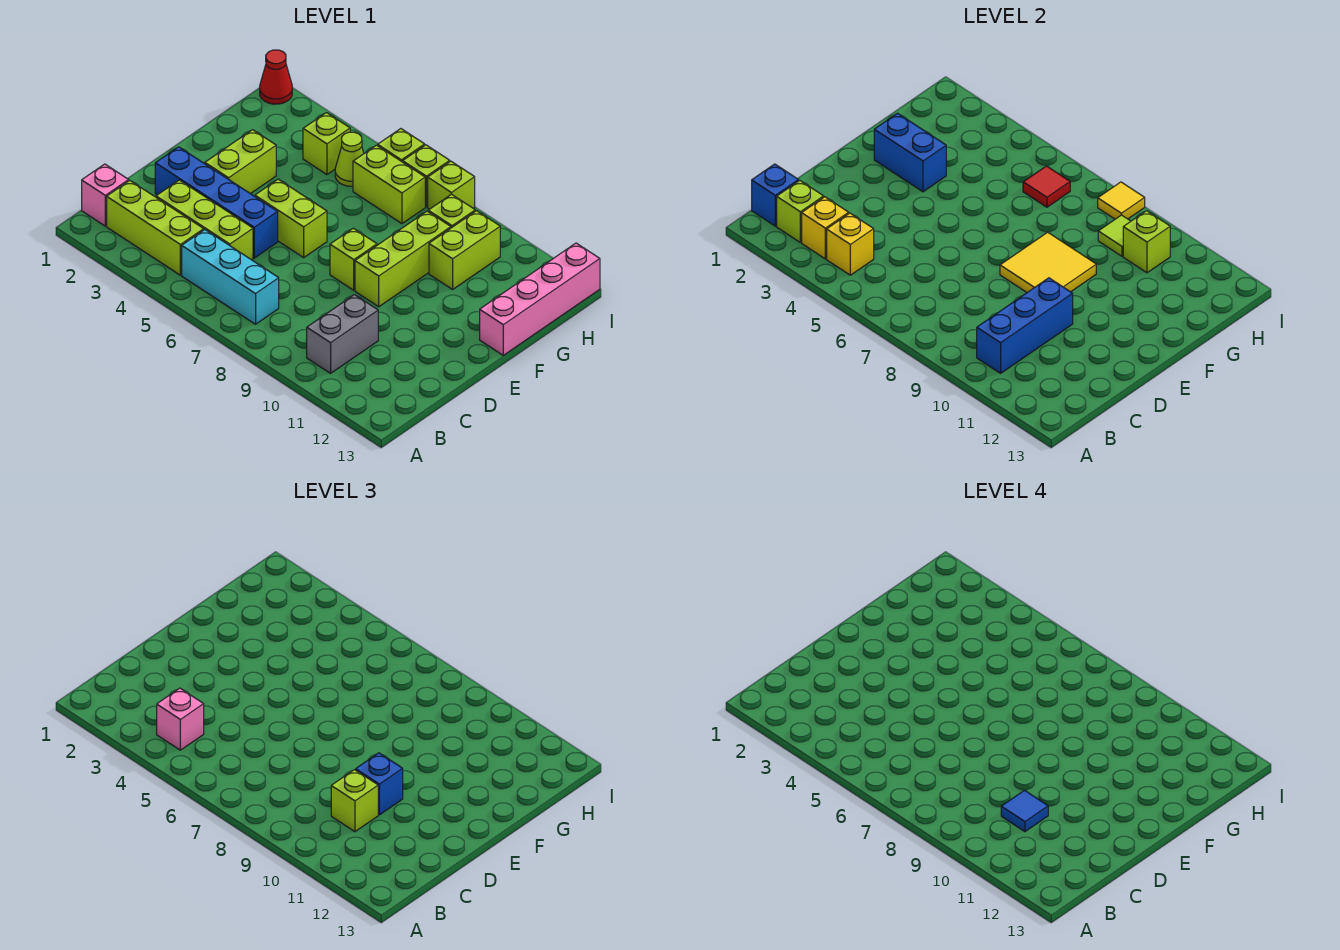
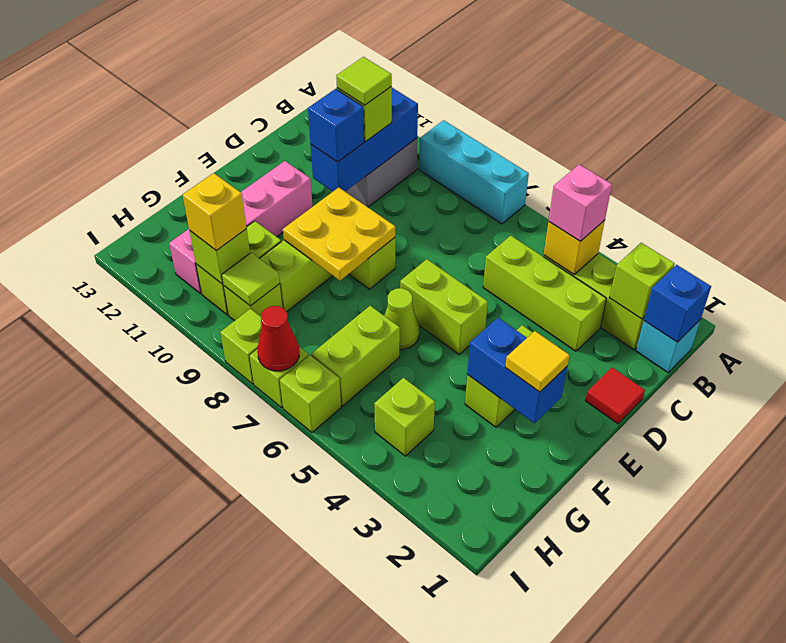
pink brick B1 level 1 -> cyan brick B1 level 1
yellow brick B3 level 2 -> yellow brick H10 level 3
cyan brick B5:B7 level 1 -> cyan brick A7:A9 level 1
blue tile C10 level 4 -> lime tile C10 level 4
blue brick D2:D5 level 1 -> none
yellow tile E8:F9 level 2 -> yellow plate E8:F9 level 2
pink brick F13:I13 level 1 -> pink brick E11:H11 level 1
lime cone H5 level 1 -> lime cone F6 level 1
lime brick H6:H7 level 1 -> lime brick G6:H6 level 1
red tile H6 level 2 -> red tile D1 level 1
red cone I1 level 1 -> red cone I7 level 2
yellow tile I8 level 2 -> yellow tile F2 level 3

